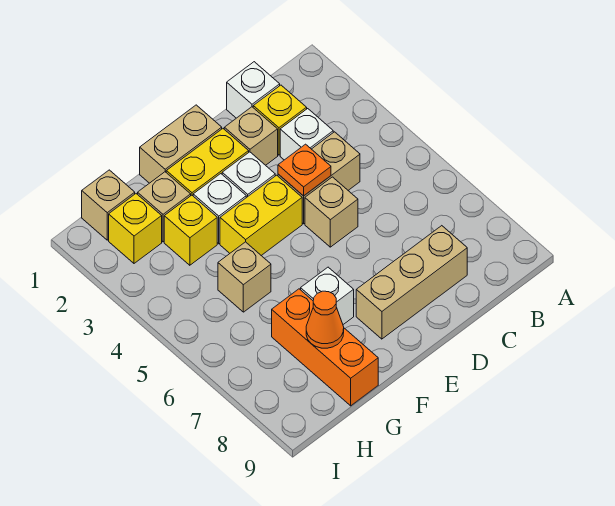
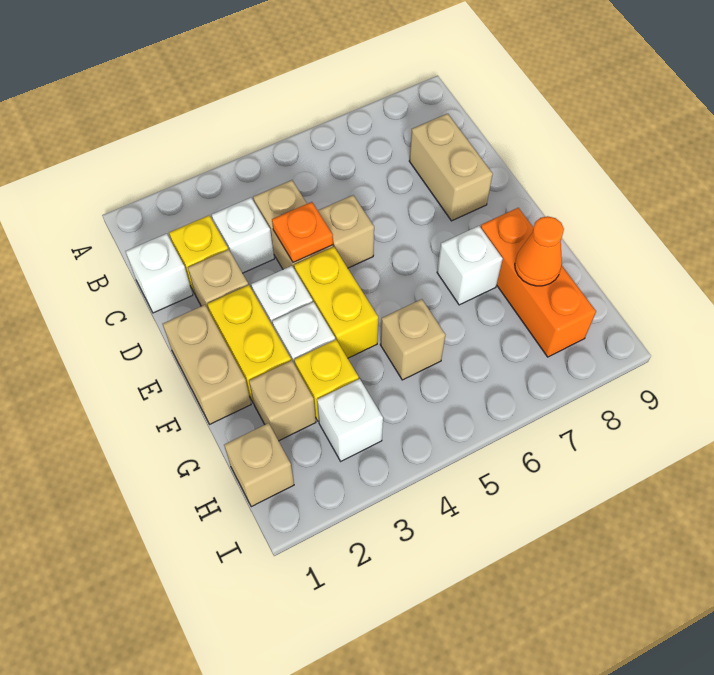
tan brick C8:E8 level 1 -> tan brick C8:D8 level 1
orange brick G7:G9 level 1 -> orange brick F8:H8 level 1
yellow brick H2 level 1 -> none
none -> white brick H3 level 1

